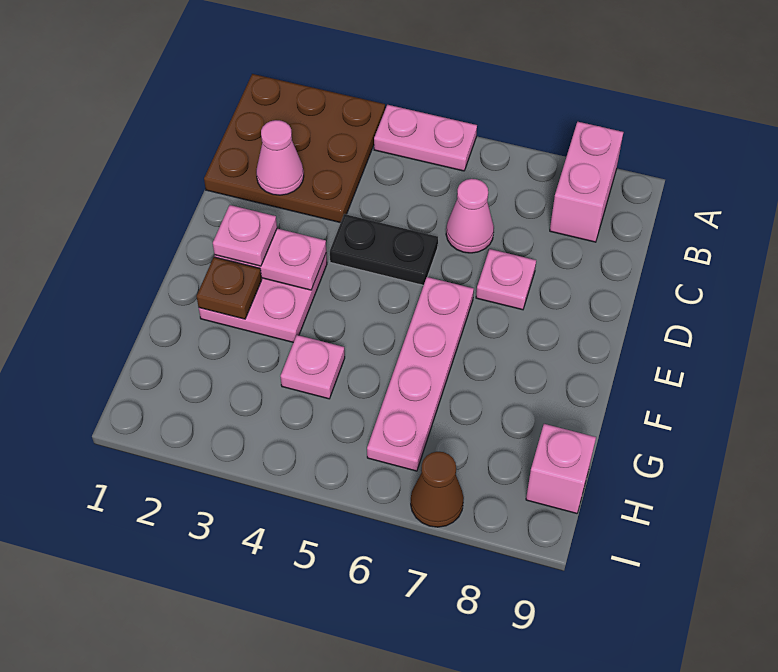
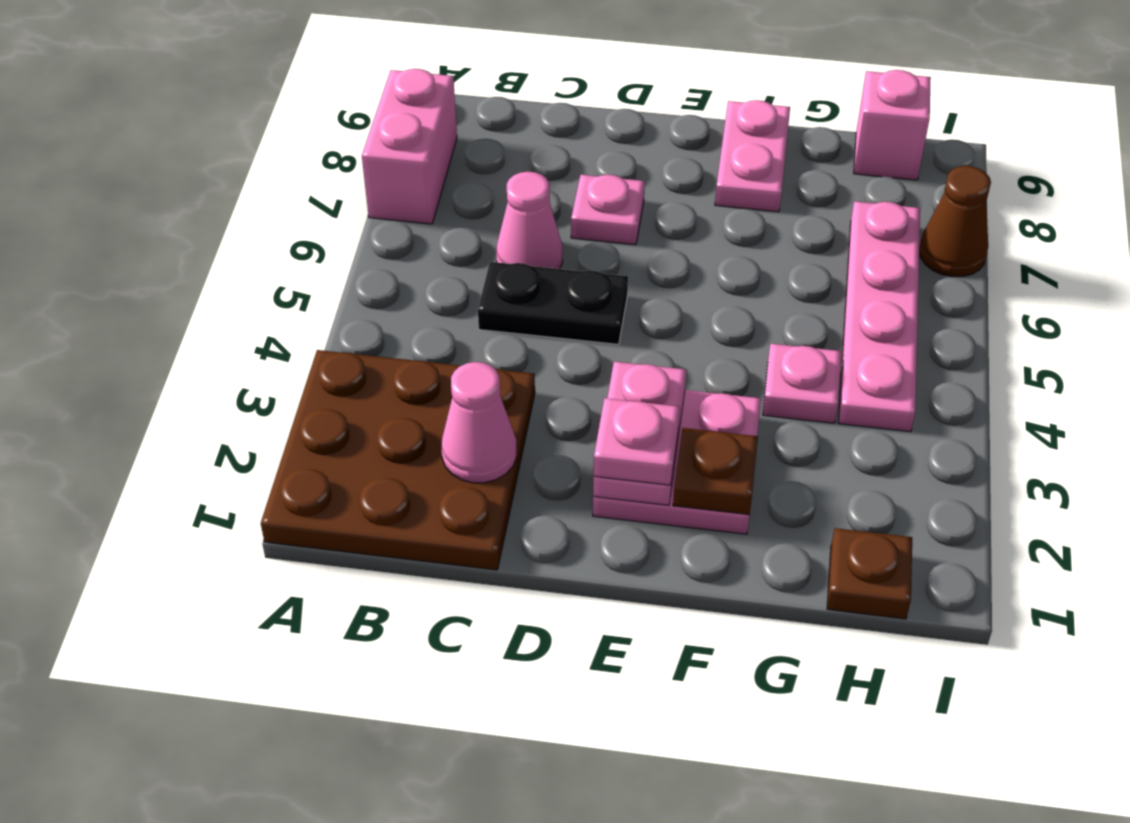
pink plate A4:A5 level 1 -> pink plate F8:F9 level 1
pink brick A8:B8 level 1 -> pink brick A7:A8 level 1
black plate D4:D5 level 1 -> black plate C5:D5 level 1
pink plate E6:H6 level 1 -> pink plate H4:H7 level 1
none -> brown plate H1 level 1

